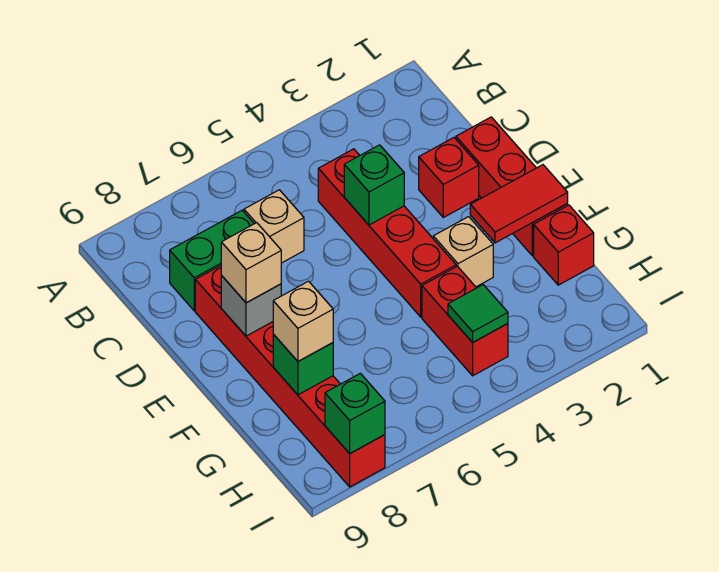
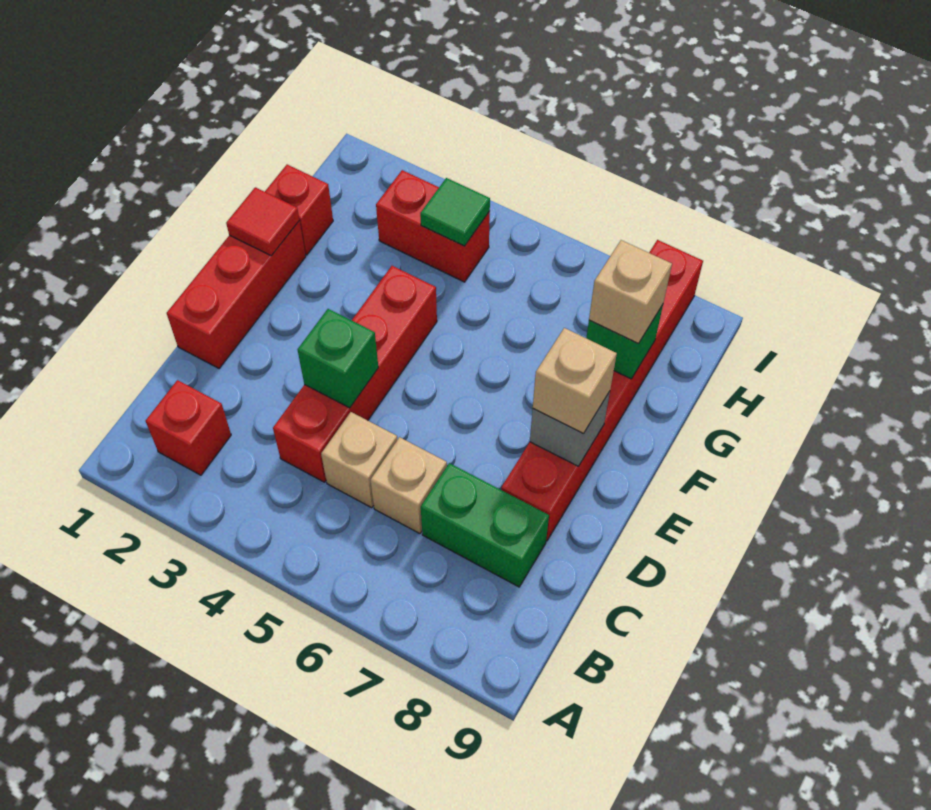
red brick D2 level 1 -> red brick B2 level 1
red tile F1:F2 level 2 -> red tile F1 level 2
tan brick F3 level 1 -> tan brick C5 level 1
red brick G4:H4 level 1 -> red brick H3:H4 level 1
green brick I8 level 2 -> none

